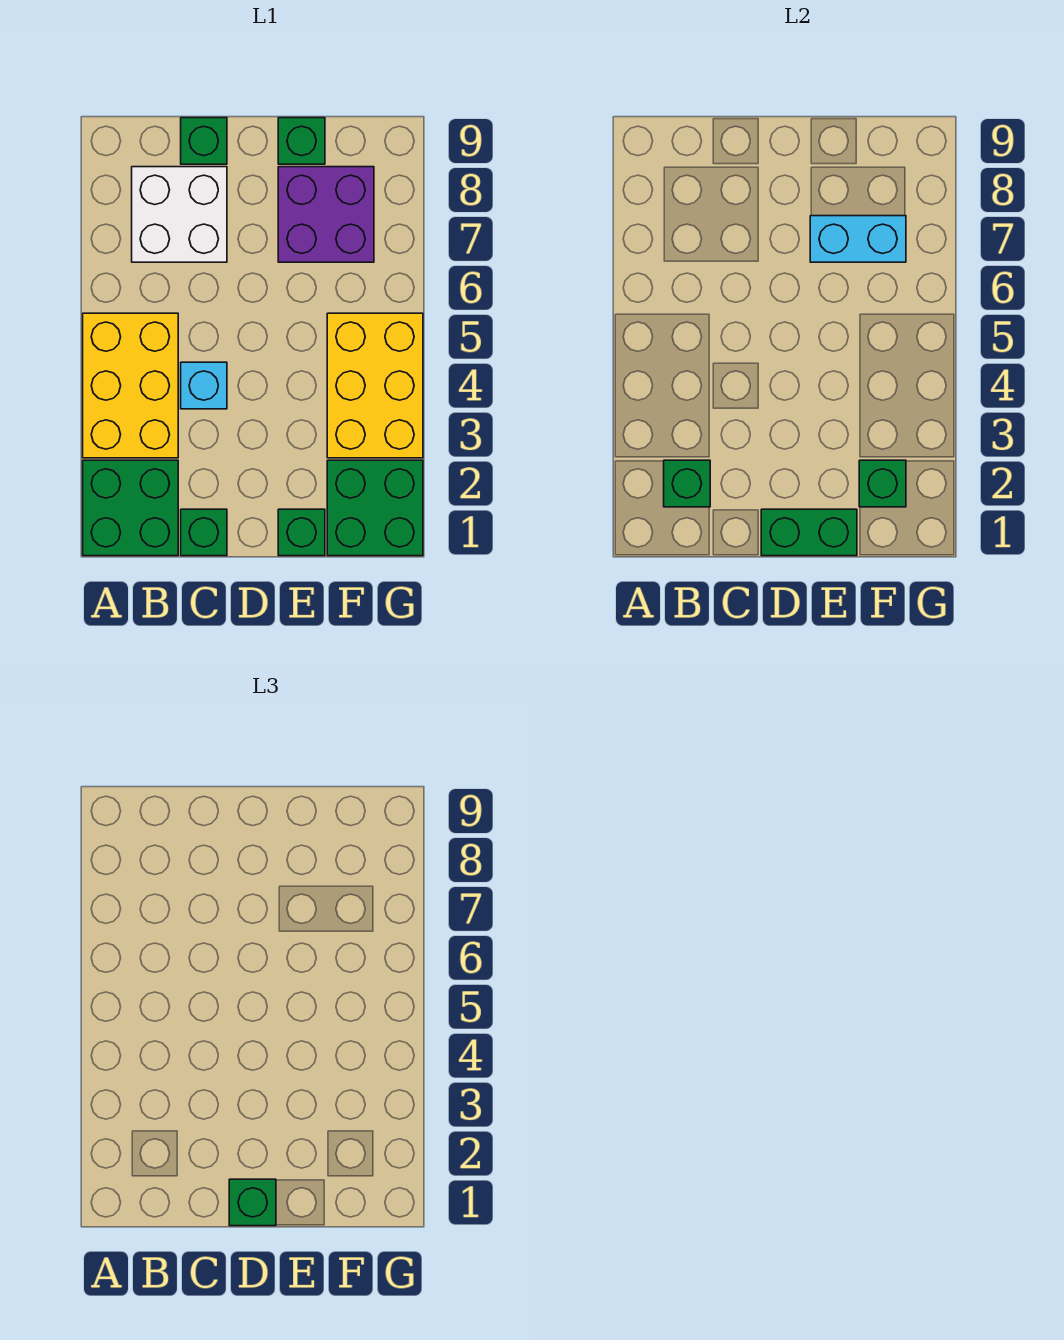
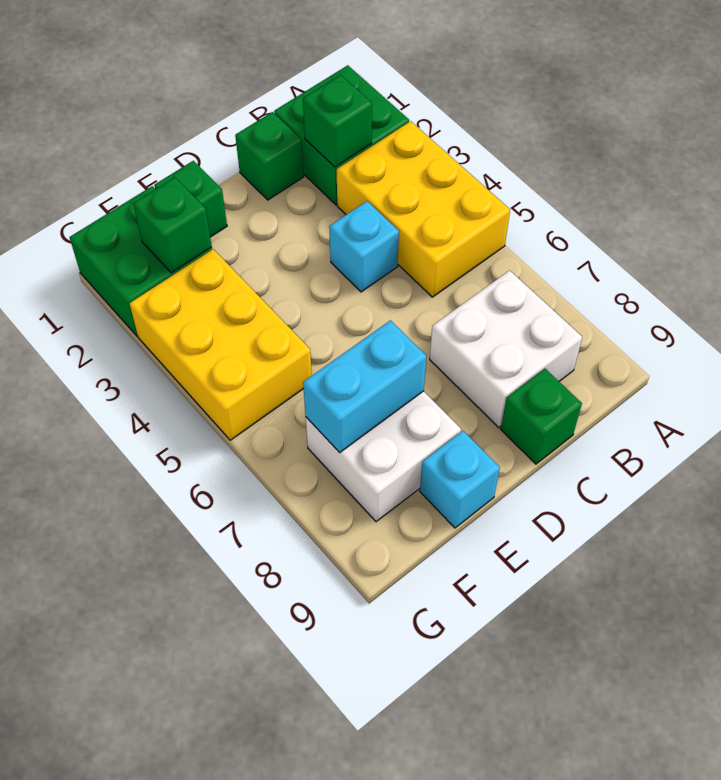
green brick D1:E1 level 2 -> none
green brick D1 level 3 -> none
purple brick E7:F8 level 1 -> white brick E7:F8 level 1
green brick E9 level 1 -> cyan brick E9 level 1

